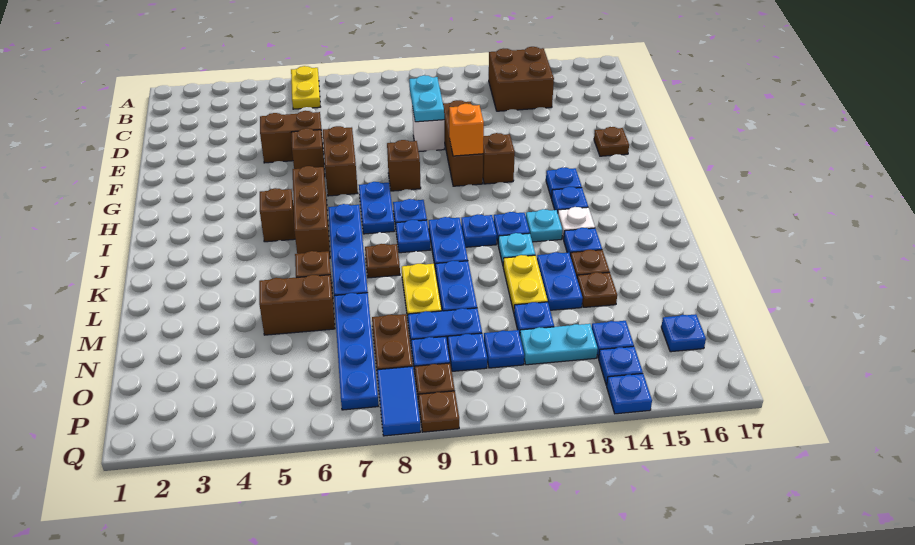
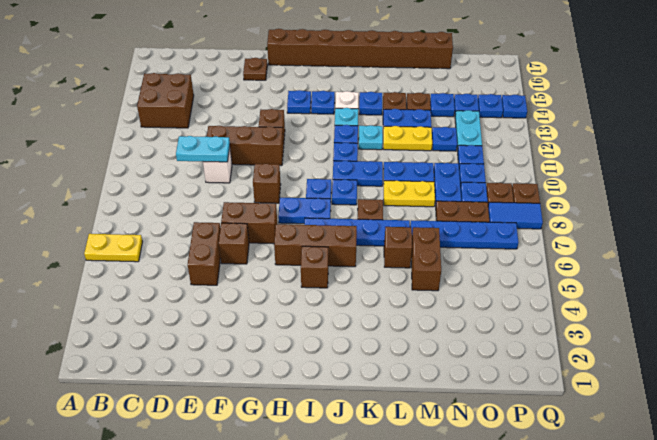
orange brick G11 level 2 -> none
none -> brown brick G17:N17 level 1
blue plate O16 level 1 -> blue plate N14 level 1

